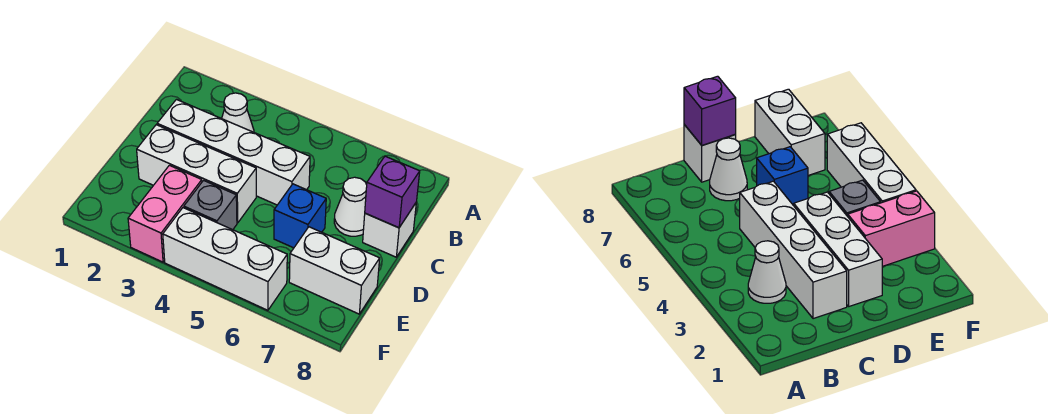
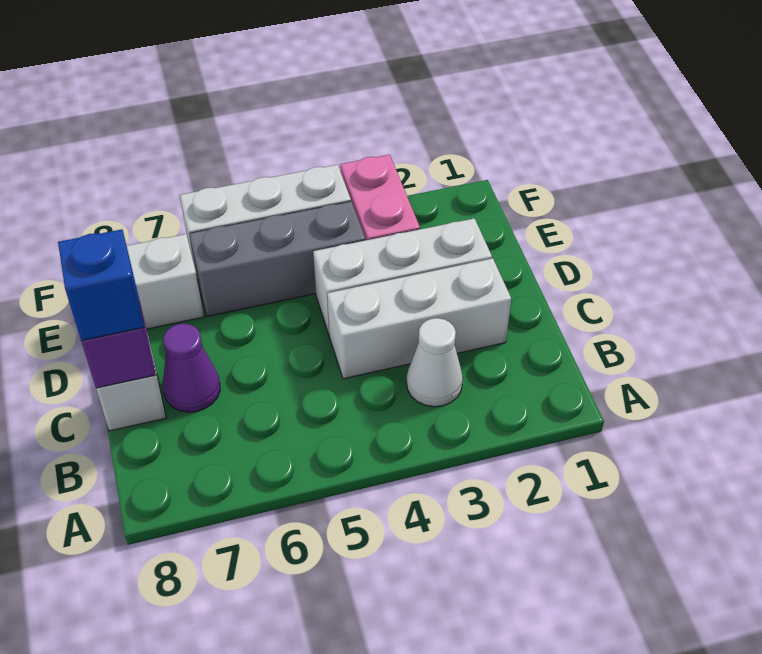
white brick C2:C5 level 1 -> white brick C2:C4 level 1
white cone C7 level 1 -> purple cone C7 level 1
blue brick D6 level 1 -> blue brick C8 level 3
grey brick E4 level 1 -> grey brick E4:E6 level 1

